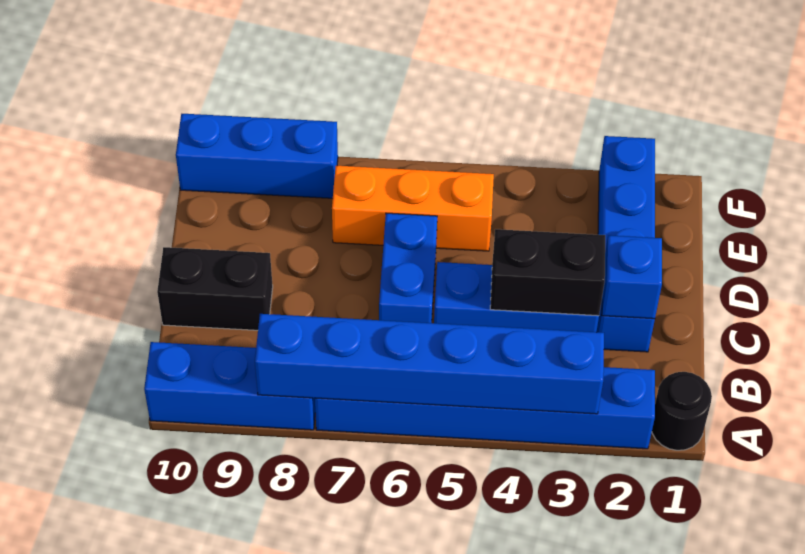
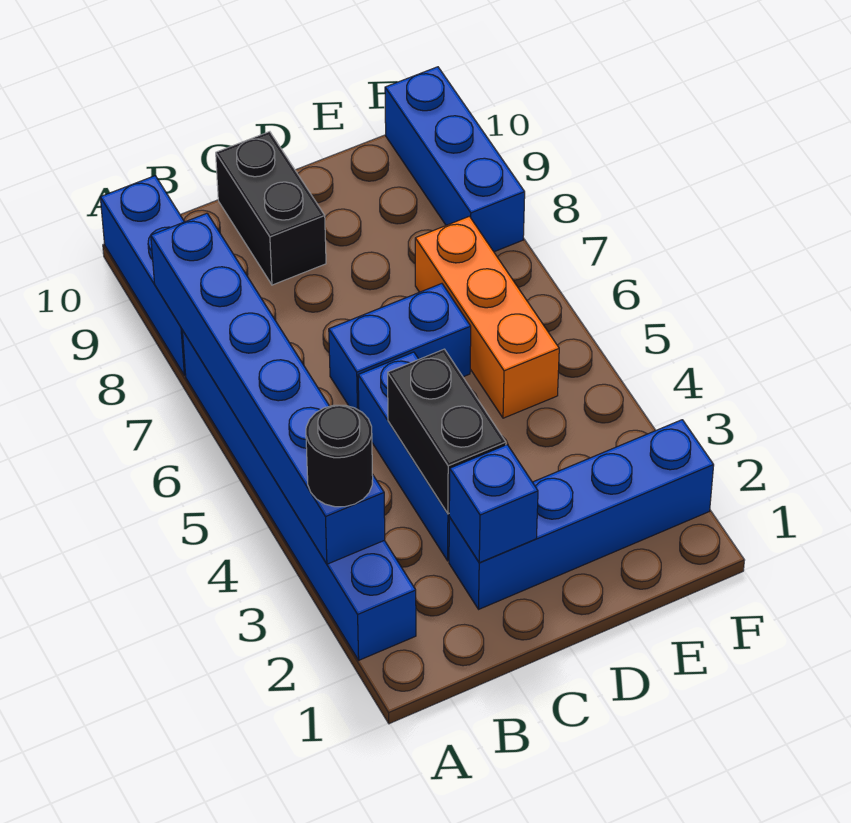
black round brick A1 level 1 -> black round brick A3 level 3

